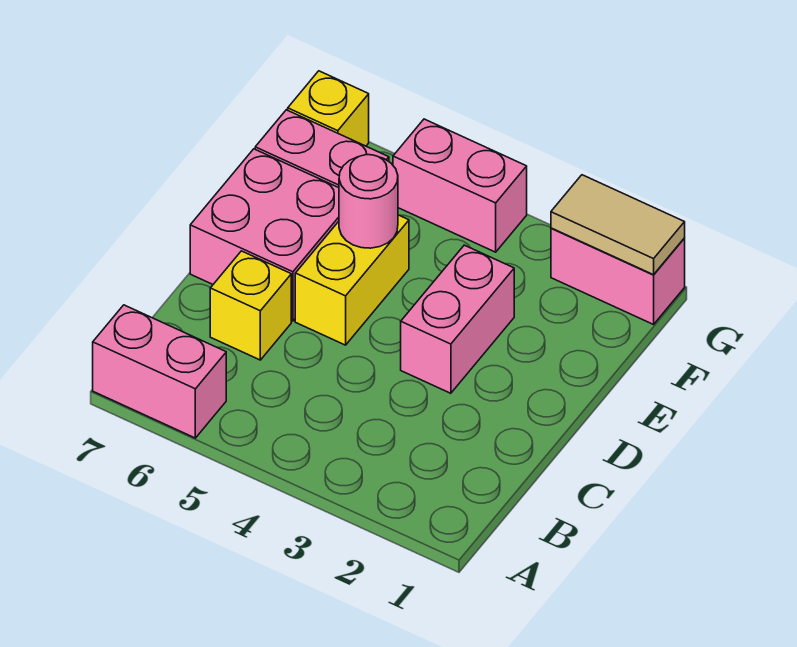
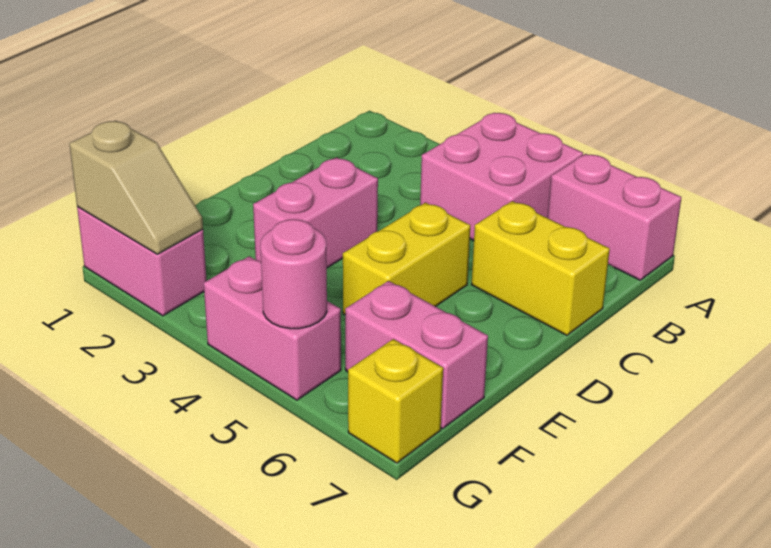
yellow brick C6 level 1 -> yellow brick C6:C7 level 1
pink brick D6:E7 level 1 -> pink brick A4:B5 level 1
pink round brick E5 level 2 -> pink round brick G5 level 2
tan tile G1:G2 level 2 -> tan slope G1:G2 level 2 top 1

